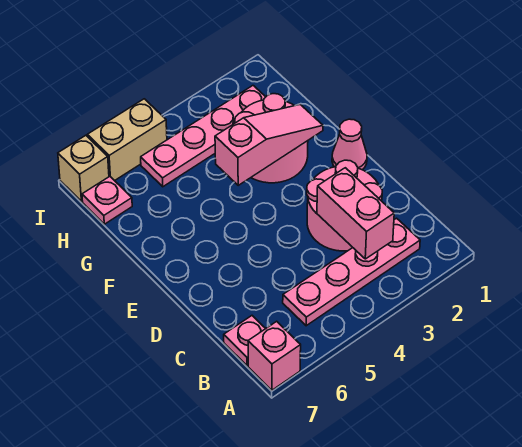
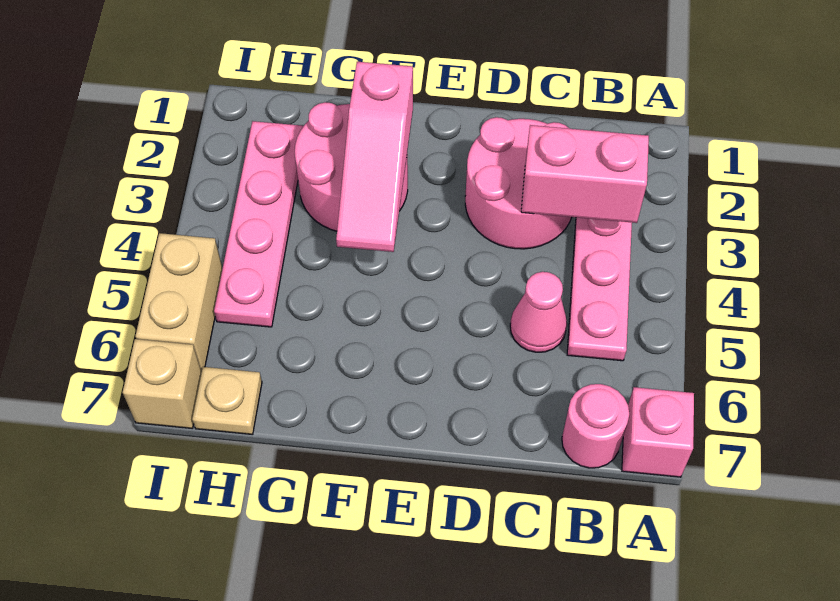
pink plate B7 level 1 -> pink round brick B7 level 1
pink cone E1 level 1 -> pink cone C5 level 1
pink slope F2:F4 level 2 top 4 -> pink slope F2:F4 level 2 top 2
pink plate H7 level 1 -> tan plate H7 level 1

